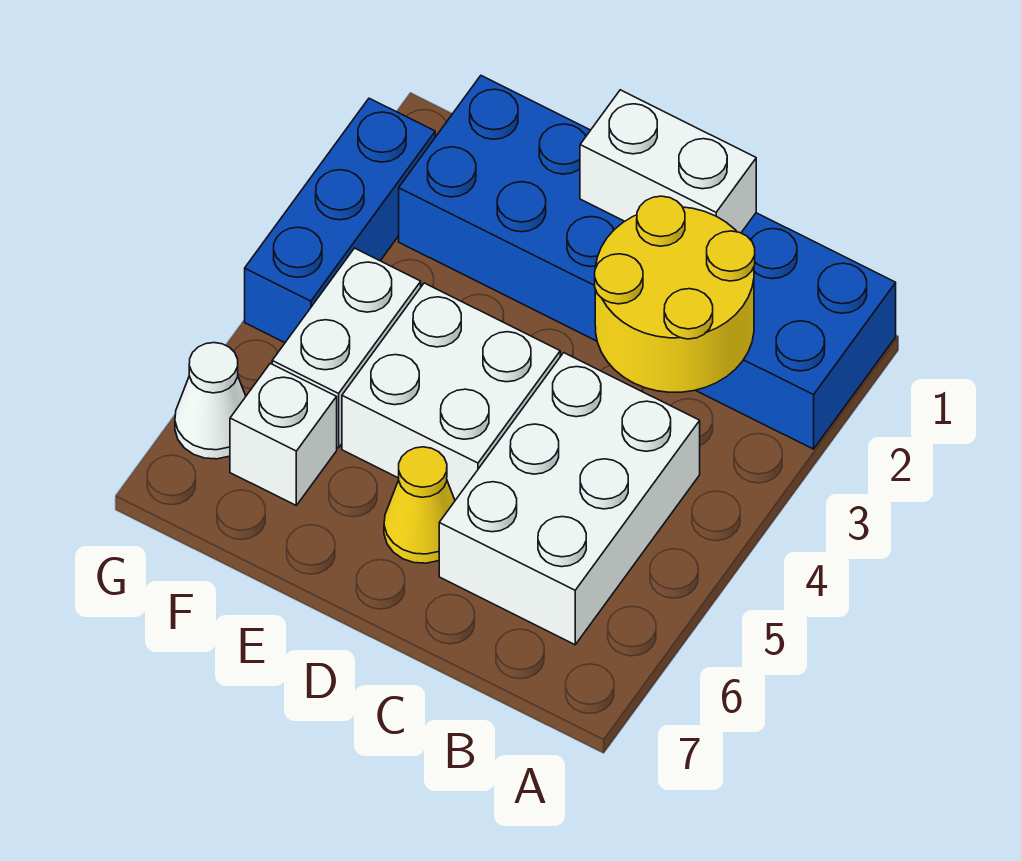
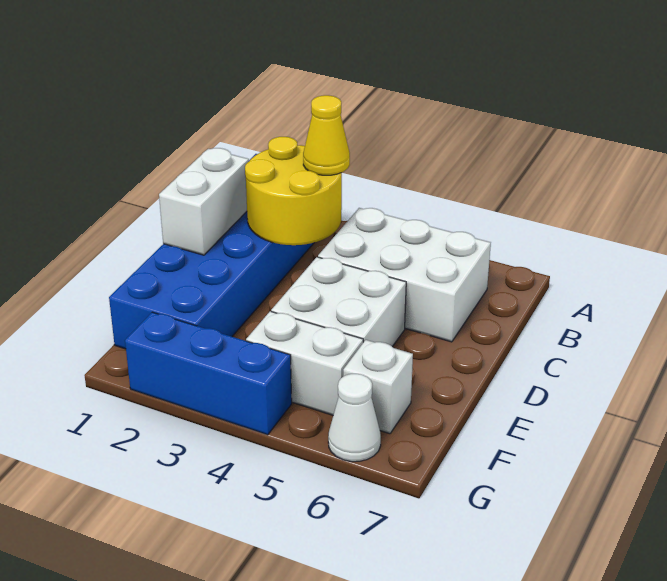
yellow cone D6 level 1 -> yellow cone B3 level 3

